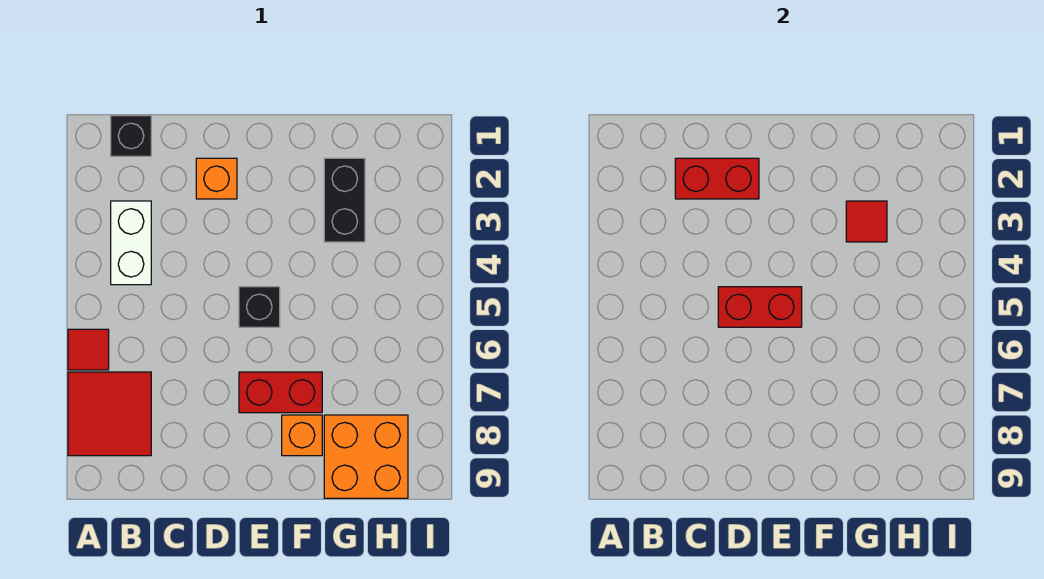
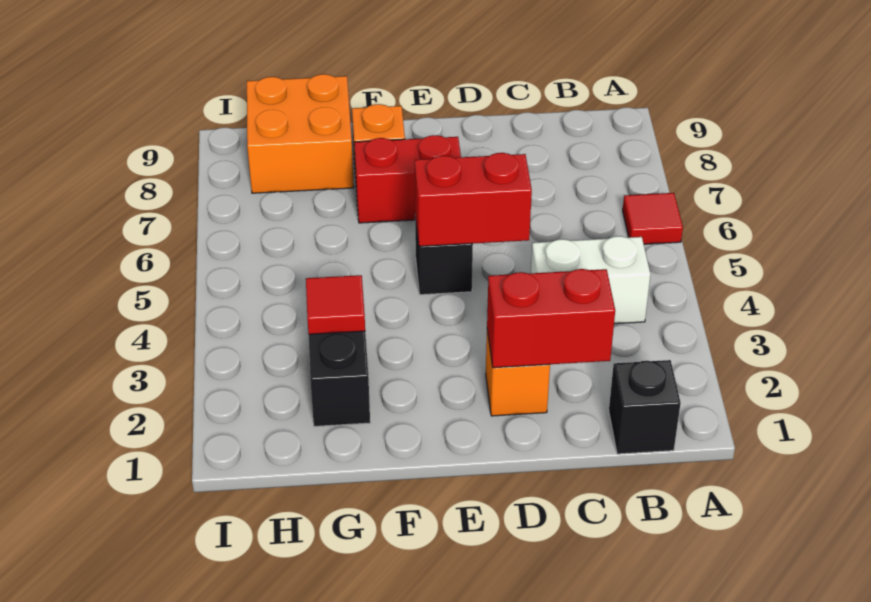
red tile A7:B8 level 1 -> none
white brick B3:B4 level 1 -> white brick B4:C4 level 1

